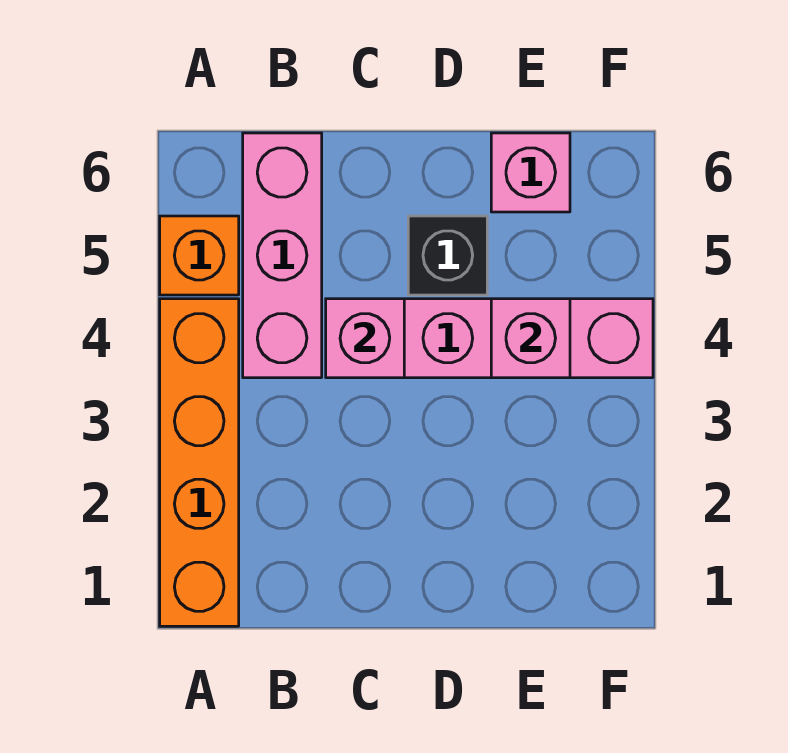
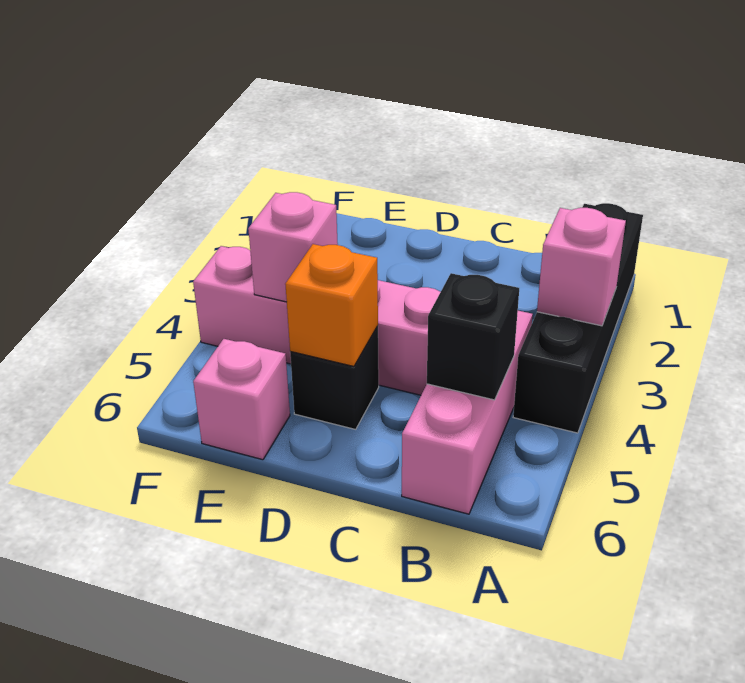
orange brick A1:A4 level 1 -> black brick A1:A4 level 1
orange brick A5 level 1 -> orange brick D5 level 2
none -> black brick B5 level 2
pink brick C4 level 2 -> pink brick A3 level 2

